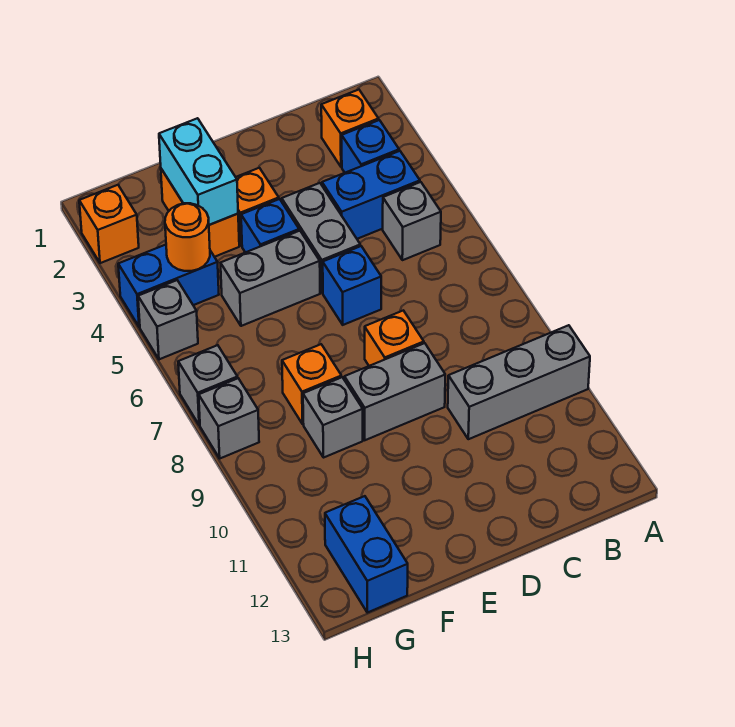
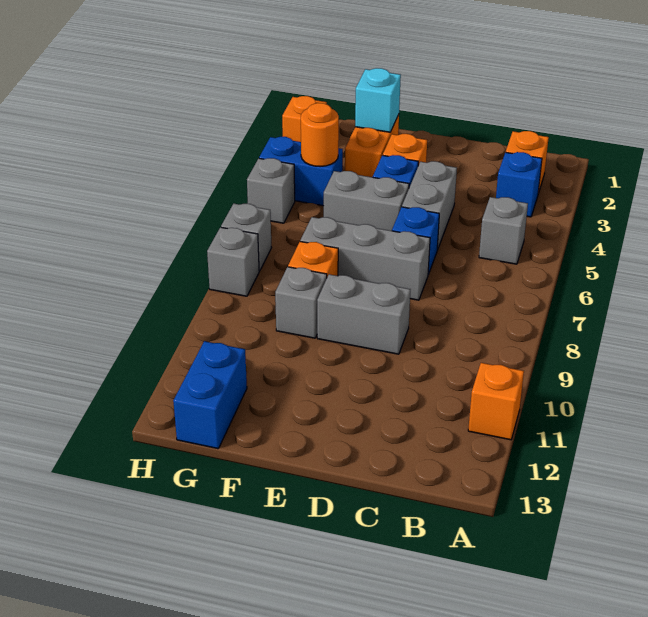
grey brick A10:C10 level 1 -> grey brick D7:F7 level 1
blue brick B4:C4 level 1 -> none
orange brick D8 level 1 -> orange brick A11 level 1
cyan brick F2:F3 level 2 -> cyan brick F2 level 2

